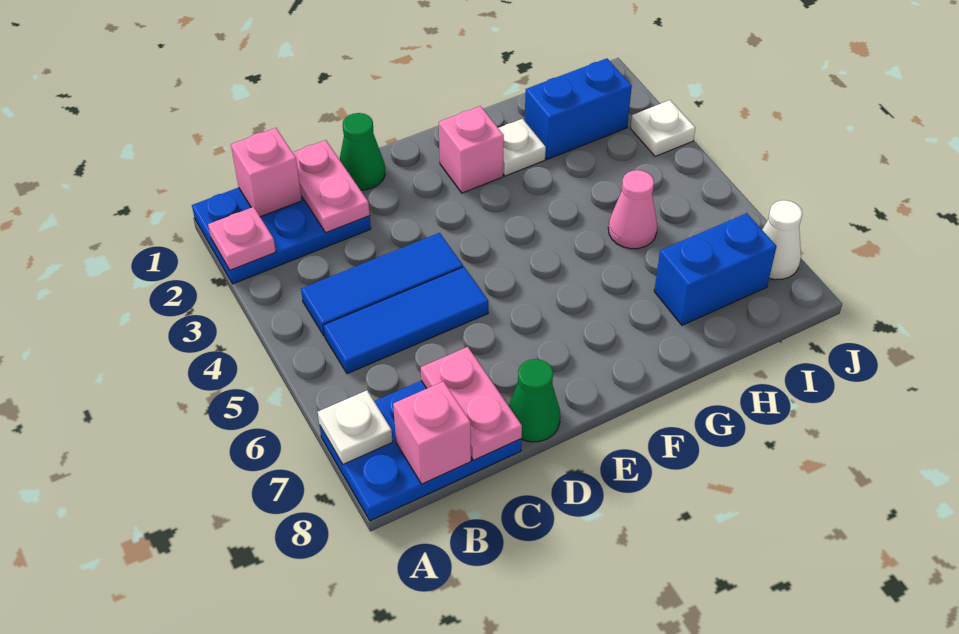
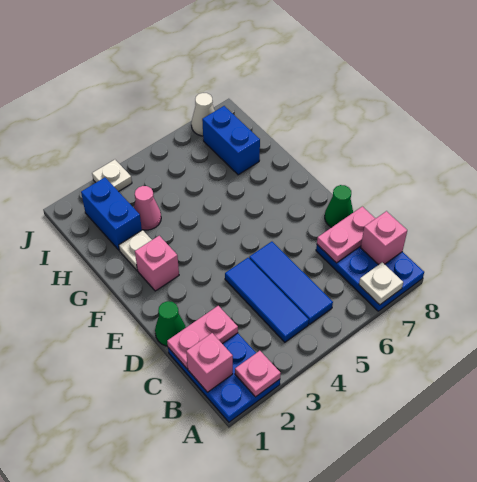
pink cone H5 level 1 -> pink cone H3 level 1

